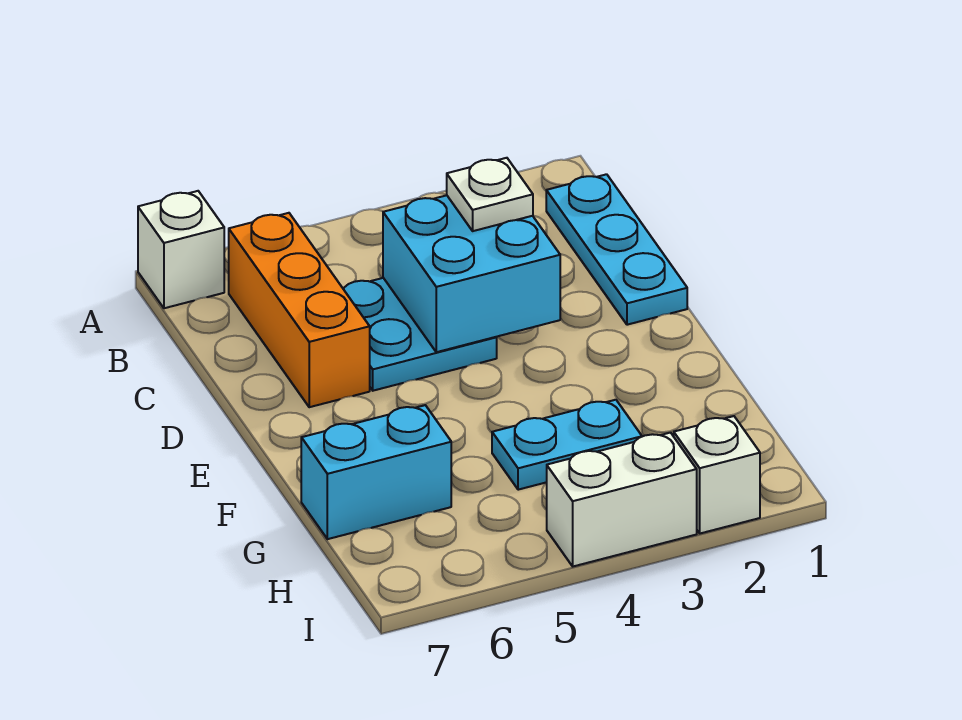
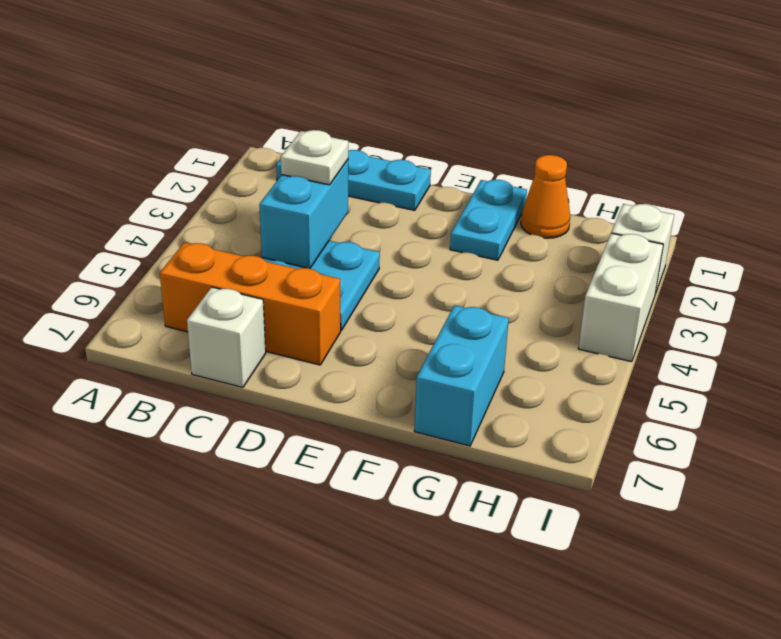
white brick A7 level 1 -> white brick C7 level 1
cyan brick C3:D4 level 2 -> cyan brick C3:C4 level 2
none -> orange cone G1 level 1
cyan plate G3:G4 level 1 -> cyan plate F1:F2 level 1

